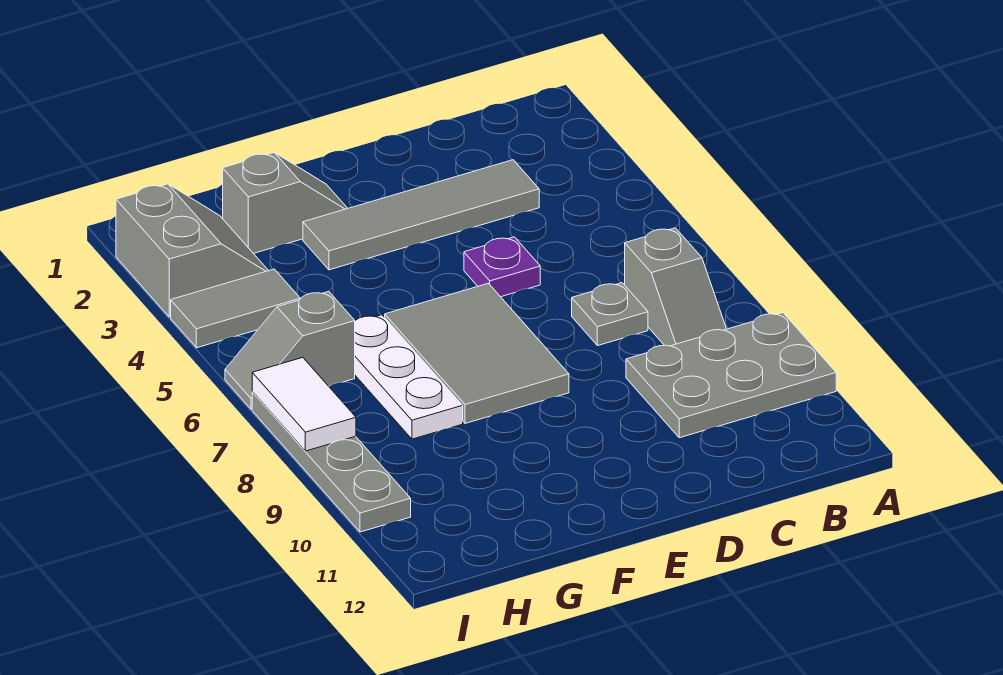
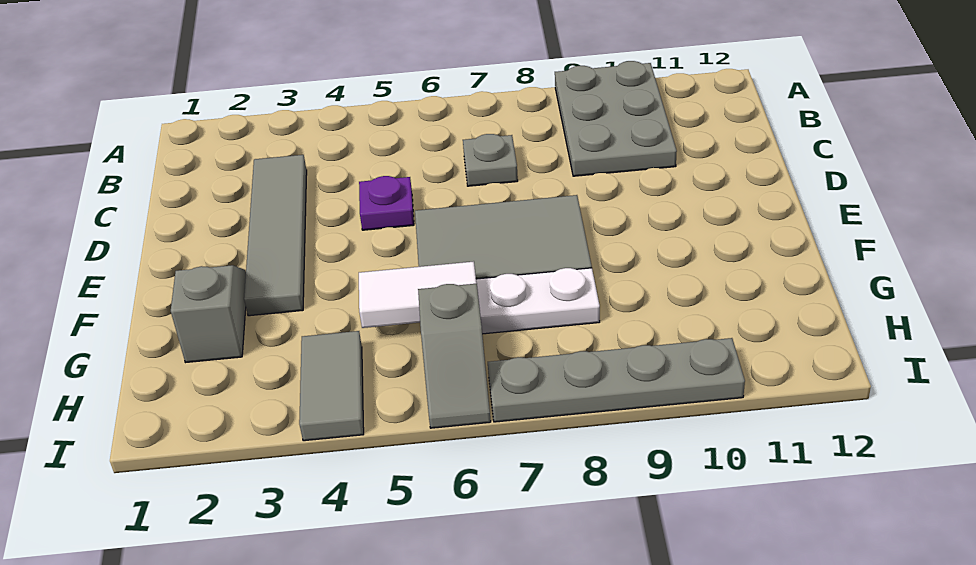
grey slope B7:B8 level 1 top 7 -> none
grey slope H2:I3 level 1 top I -> none
white tile I7:I8 level 2 -> white tile G5:G6 level 2

